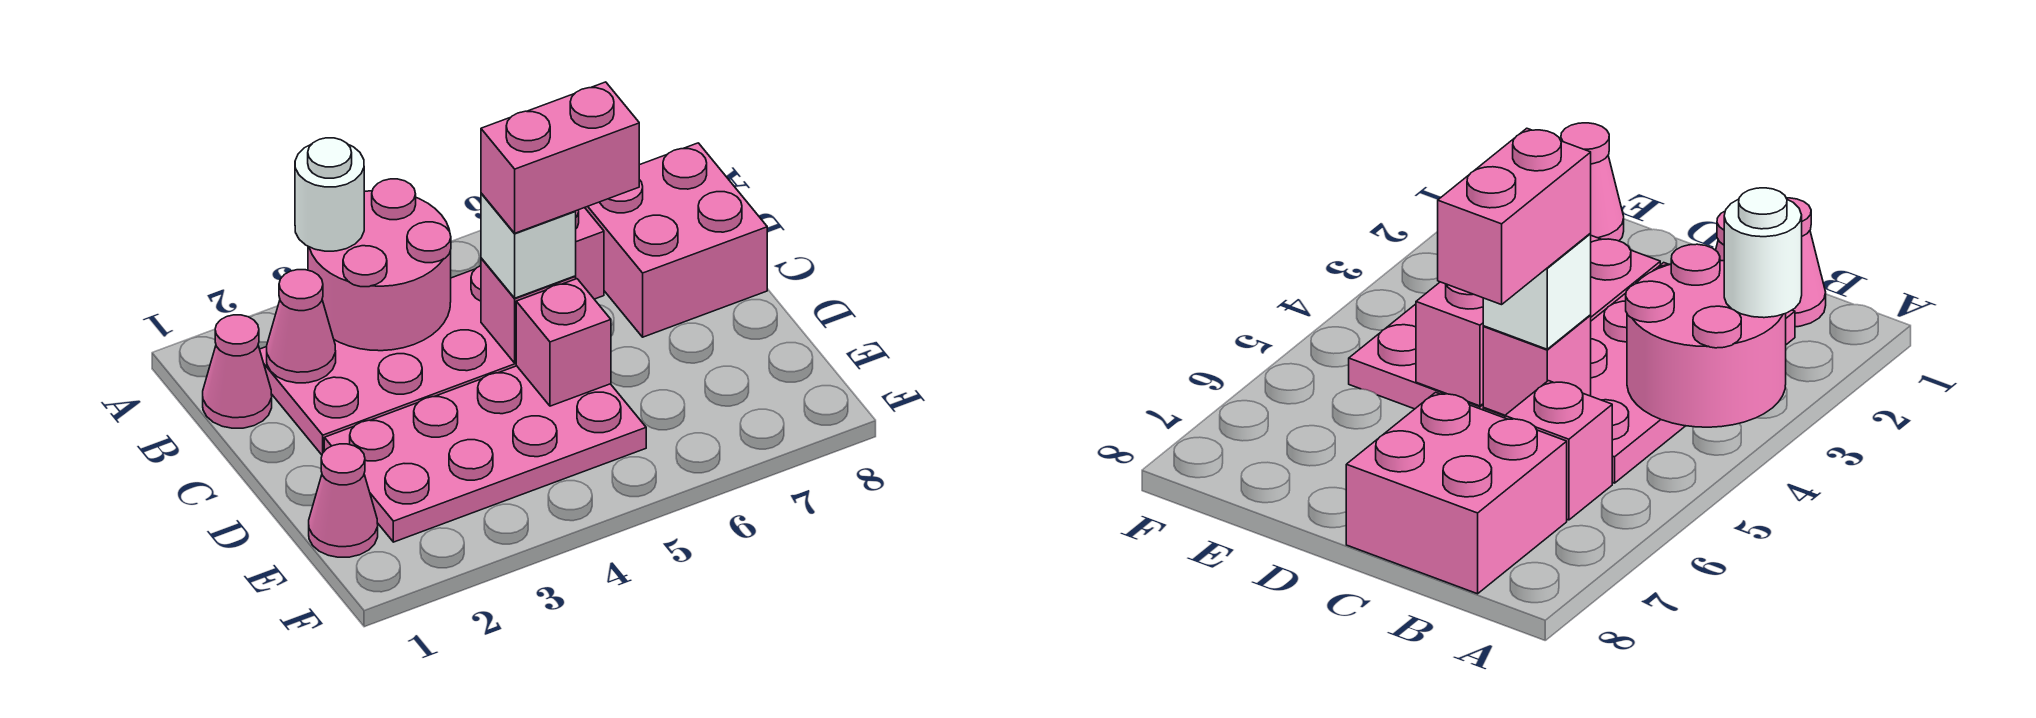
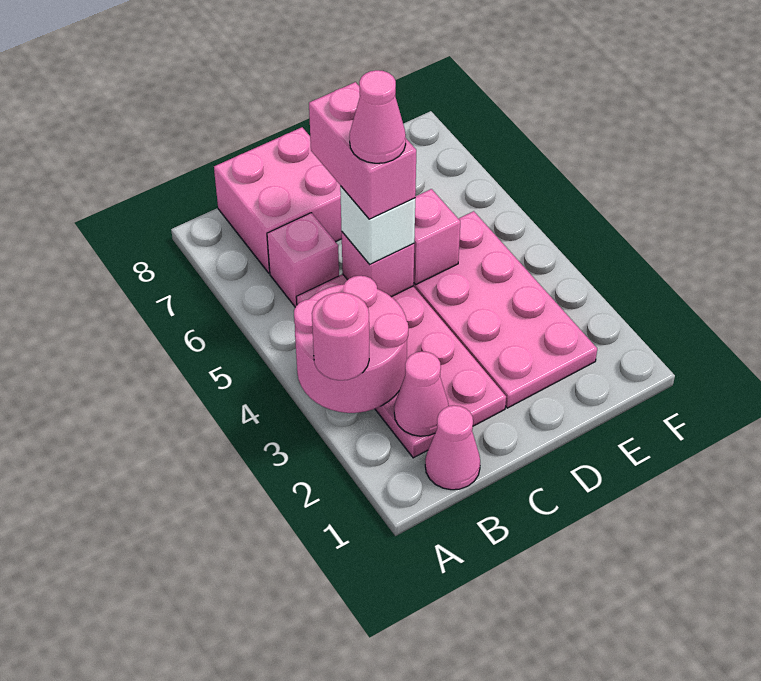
white round brick A3 level 3 -> pink round brick A3 level 3
pink cone E1 level 1 -> pink cone C5 level 5

